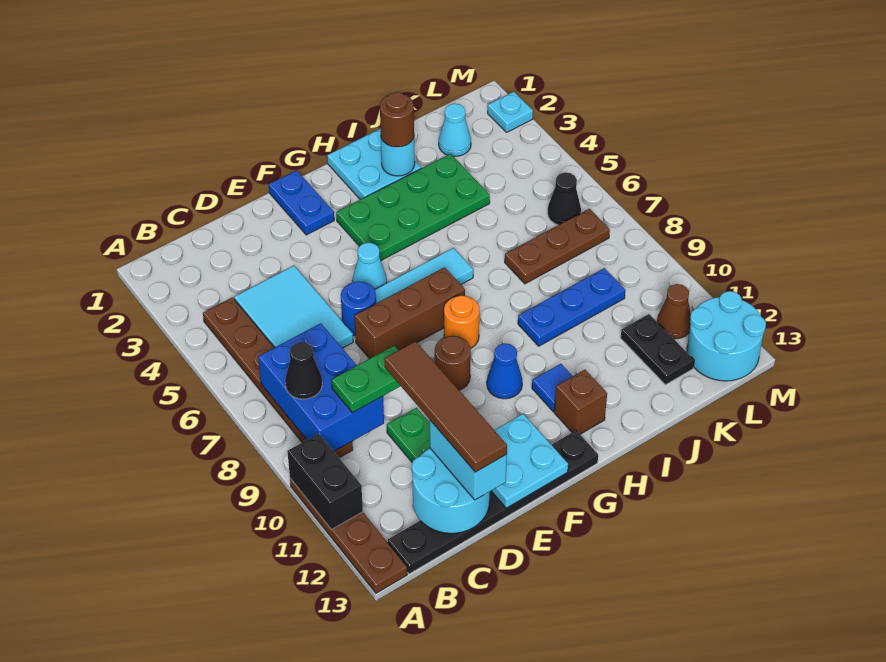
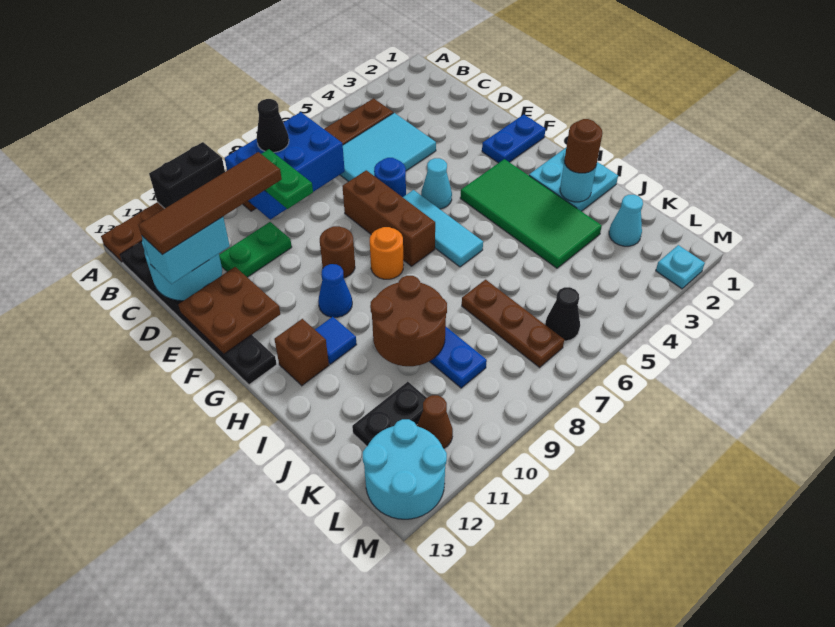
cyan plate E12:F13 level 2 -> brown plate E12:F13 level 2
green plate G3:J4 level 1 -> green tile G3:J4 level 1
none -> brown round brick I9:J10 level 2

